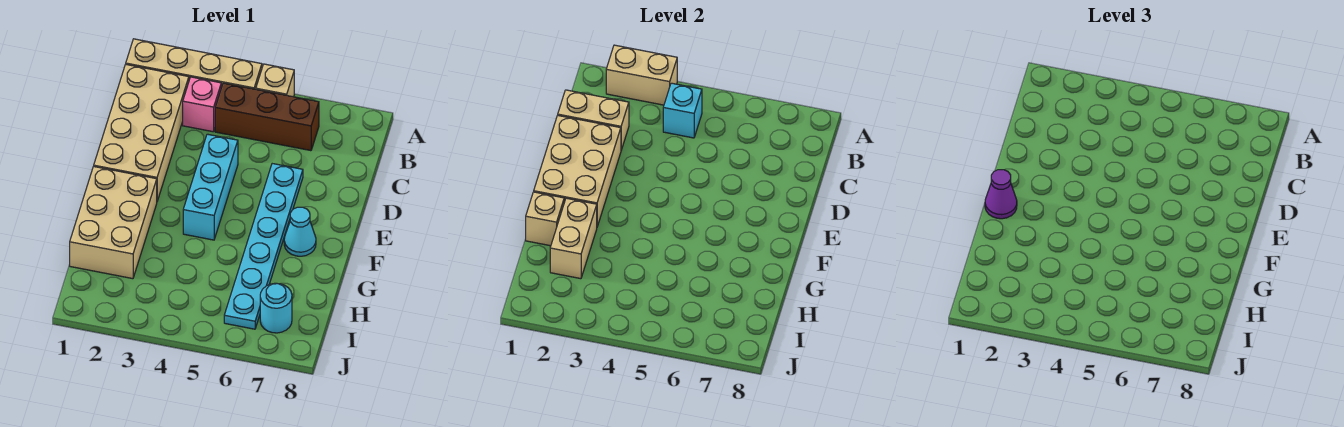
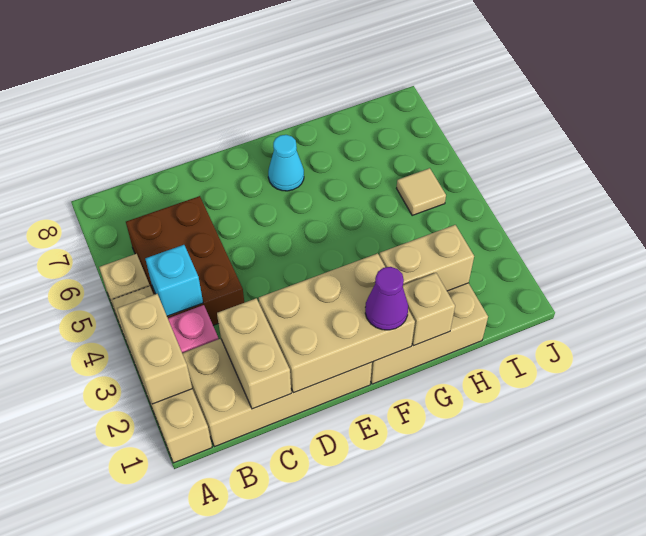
brown brick B4:B6 level 1 -> brown brick B4:C6 level 1
cyan brick D4:F4 level 1 -> none
cyan plate D6:I6 level 1 -> none
none -> tan tile I5 level 1
cyan round brick I7 level 1 -> none

